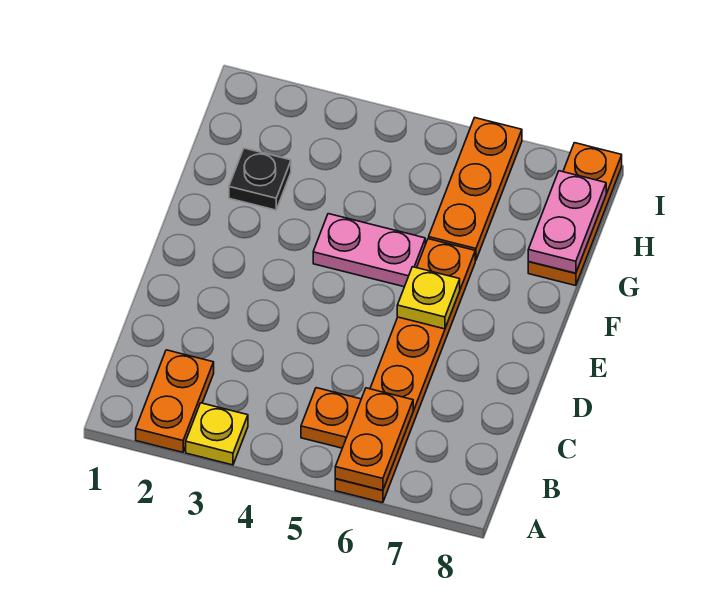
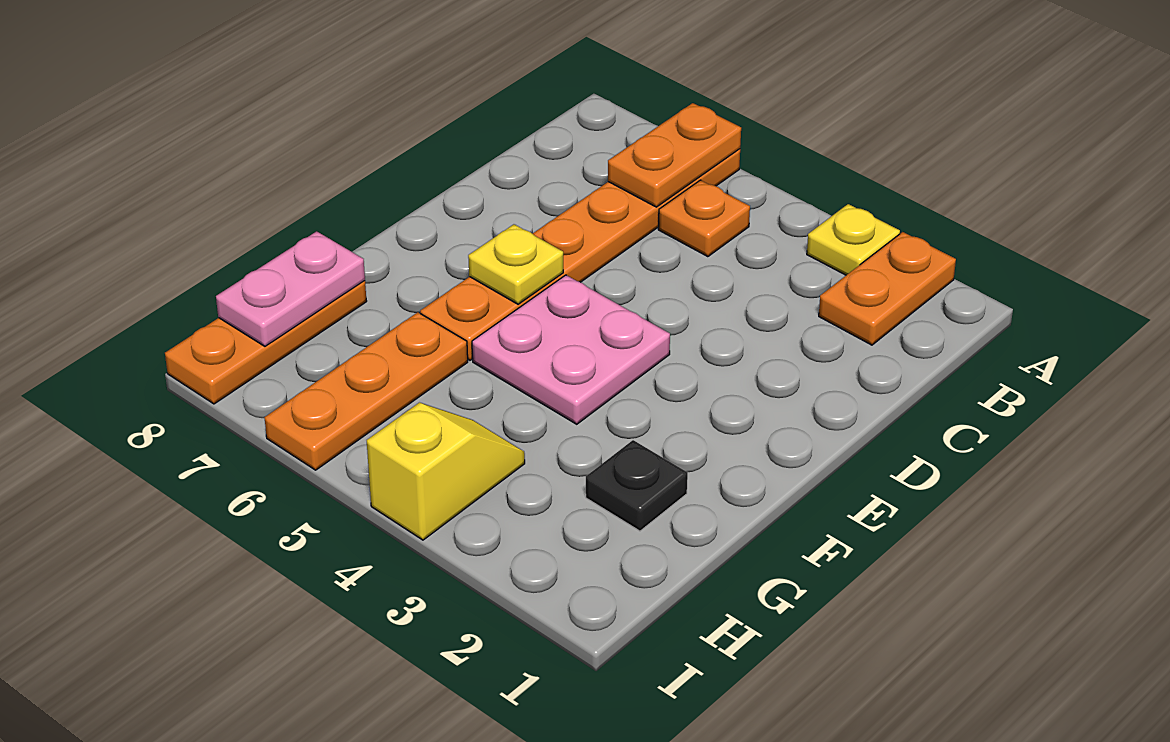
pink plate F4:F5 level 1 -> pink plate E4:F5 level 1
none -> yellow slope H4:I4 level 1 top I

